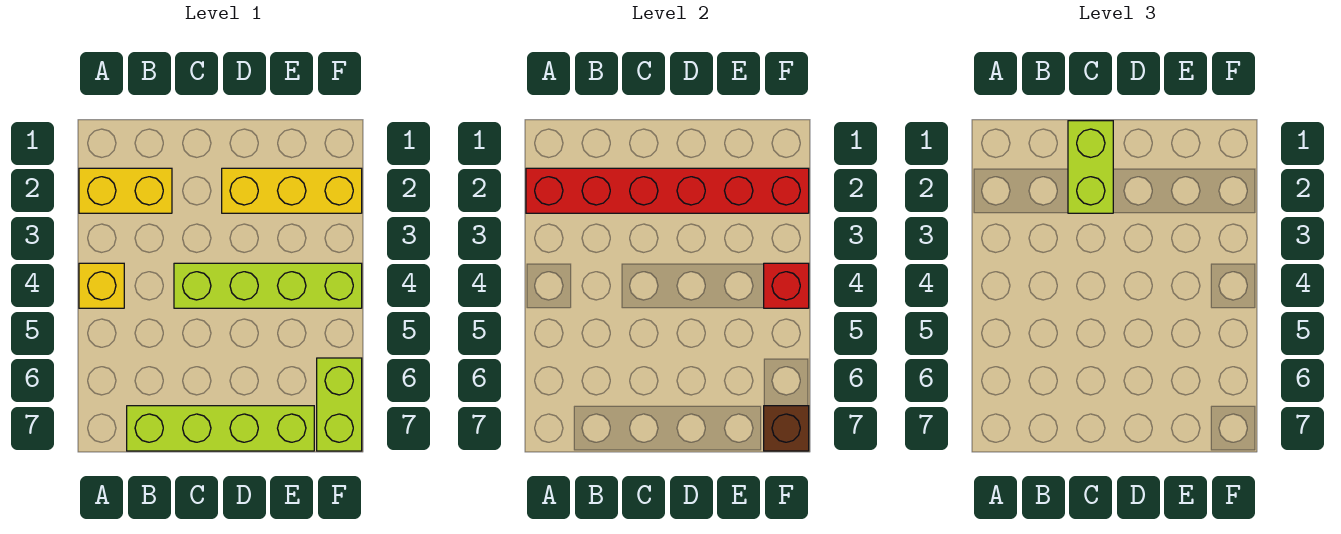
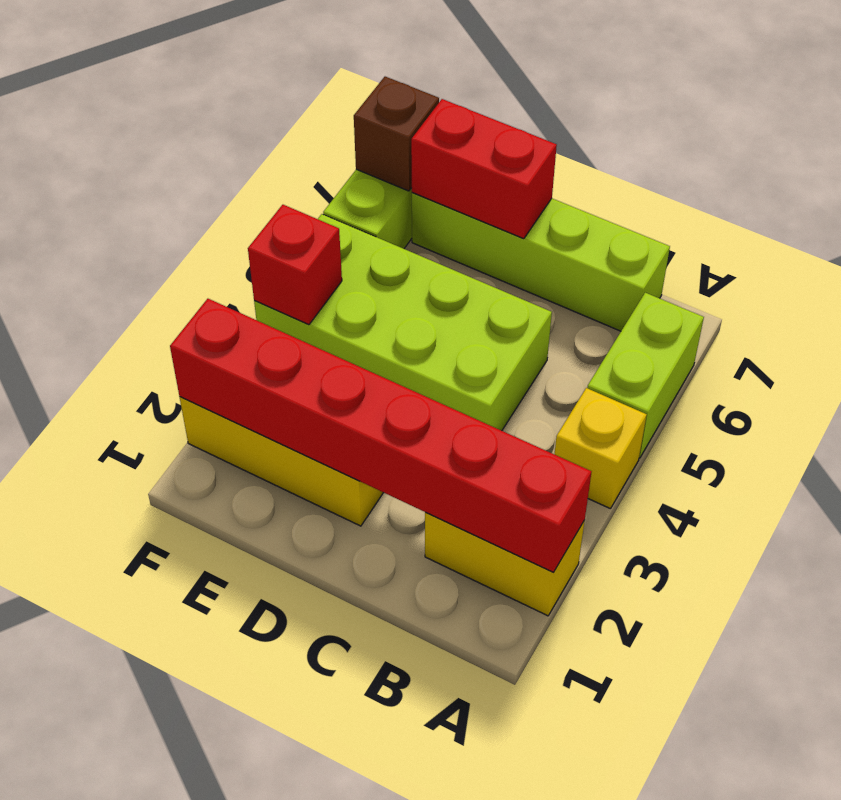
lime brick C1:C2 level 3 -> lime brick A5:A6 level 1
lime brick C4:F4 level 1 -> lime brick C4:F5 level 1
none -> red brick D7:E7 level 2

